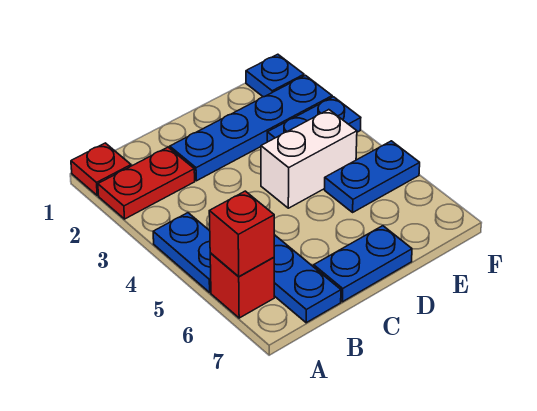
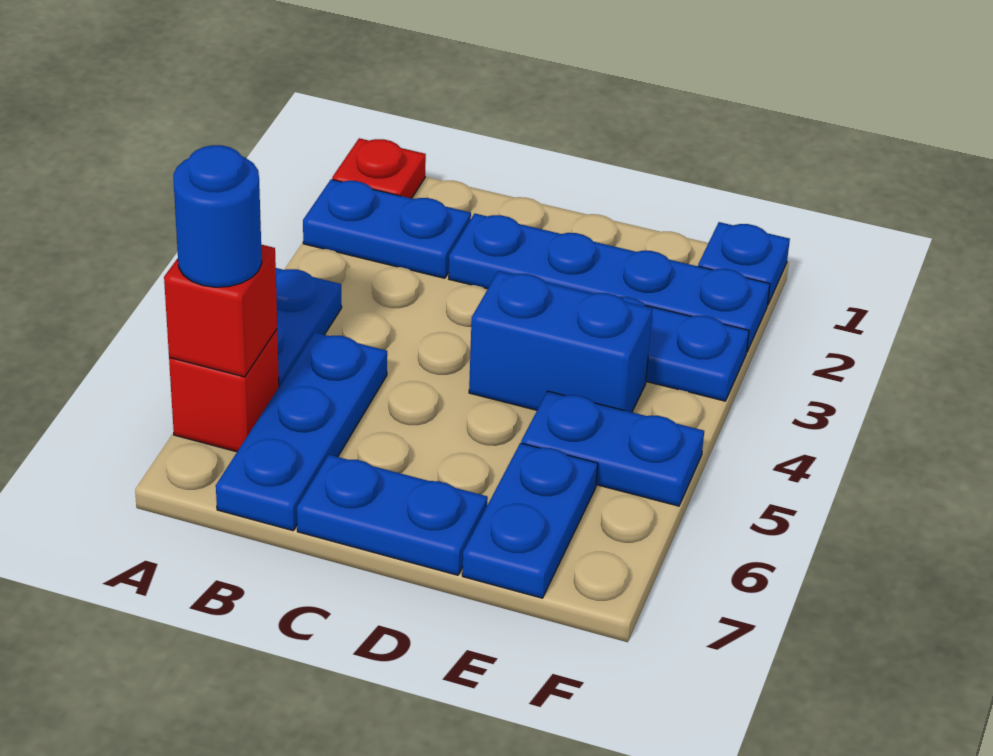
red plate A2:B2 level 1 -> blue plate A2:B2 level 1
none -> blue round brick A6 level 3
white brick D4:E4 level 1 -> blue brick D4:E4 level 1
none -> blue plate E6:E7 level 1

